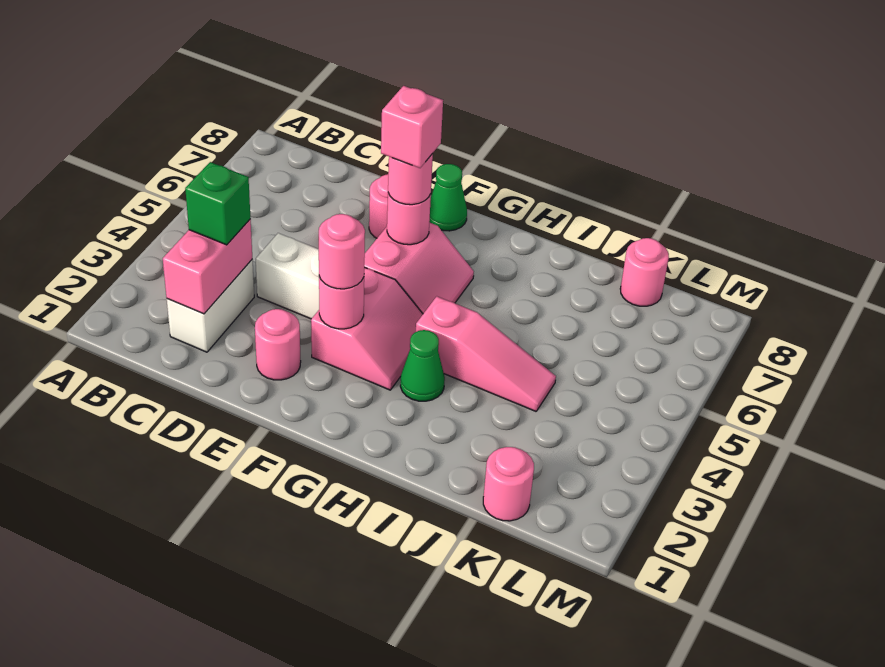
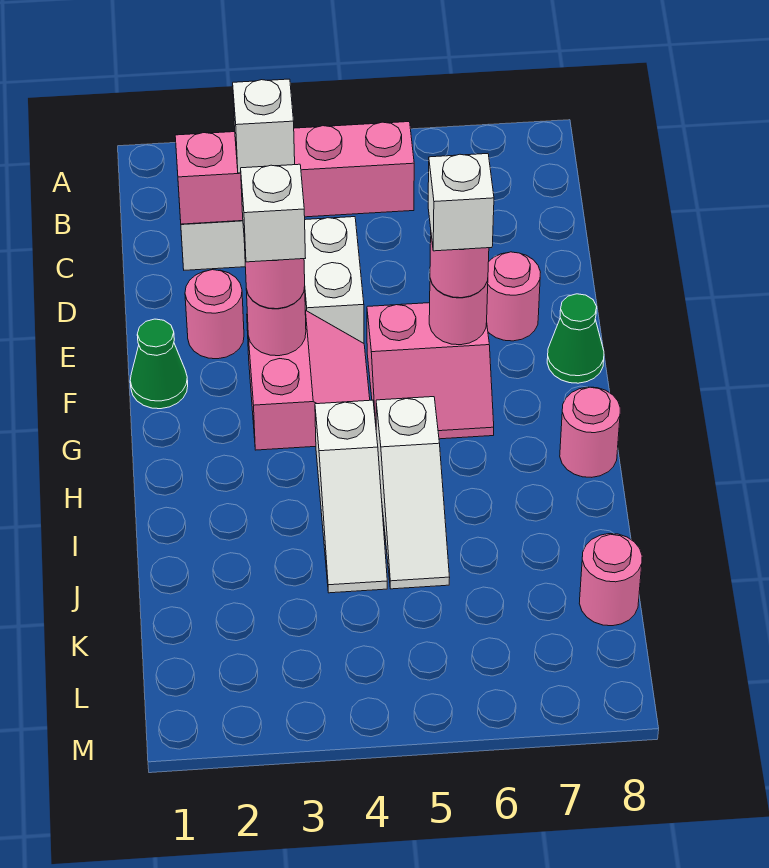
pink brick C2:C3 level 2 -> pink brick C2:C5 level 2
green brick C3 level 3 -> white brick C3 level 3
pink slope F3:G4 level 1 top F -> pink slope F3:G4 level 1 top 3
none -> white brick F3 level 4
pink brick F6 level 4 -> white brick F6 level 4
green cone H3 level 1 -> green cone F1 level 1
pink slope H4:J4 level 1 top H -> white slope H4:J4 level 1 top H
none -> white slope H5:J5 level 1 top H
pink round brick K1 level 1 -> pink round brick H8 level 1

